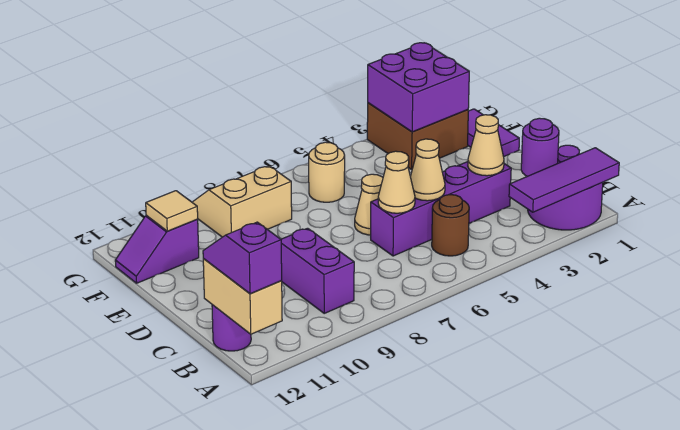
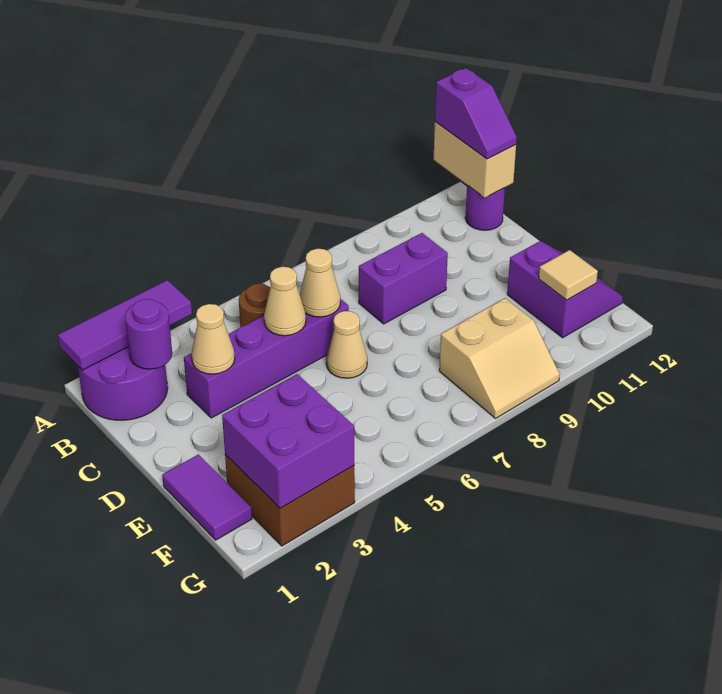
purple brick B9:C9 level 1 -> purple brick C8:C9 level 1
tan round brick F6 level 1 -> none
purple slope F11:F12 level 1 top 11 -> purple slope E11:F12 level 1 top 11

